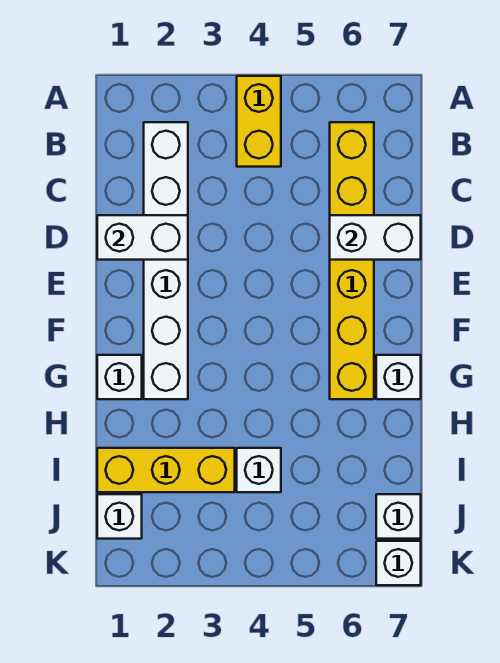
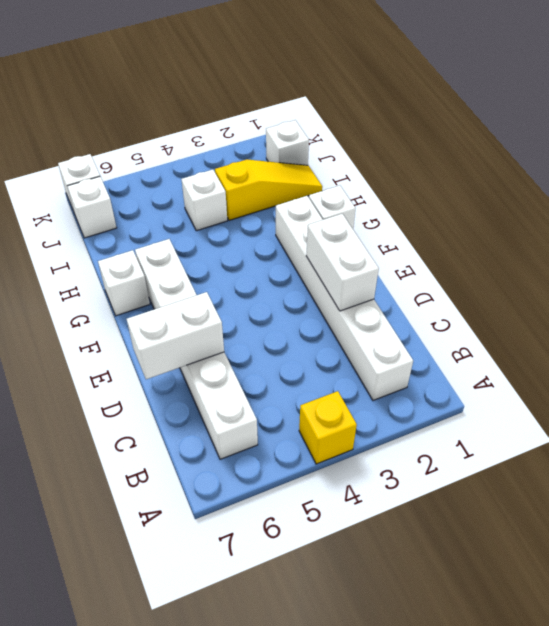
yellow brick A4:B4 level 1 -> yellow brick A4 level 1
yellow brick B6:G6 level 1 -> white brick B6:G6 level 1
white brick D1:D2 level 2 -> white brick D2:E2 level 2
yellow brick I1:I3 level 1 -> yellow slope I1:I3 level 1 top 3

